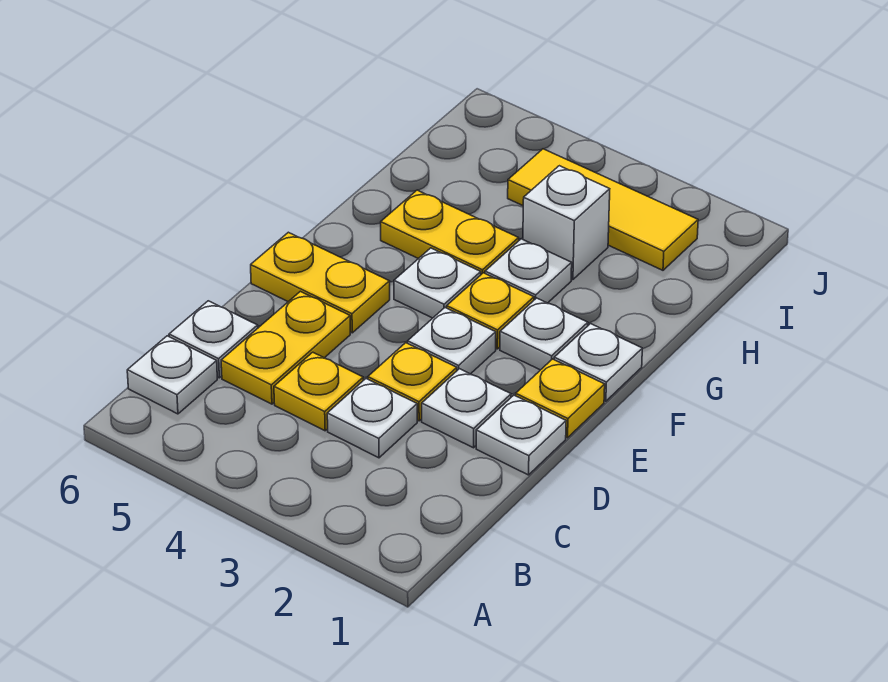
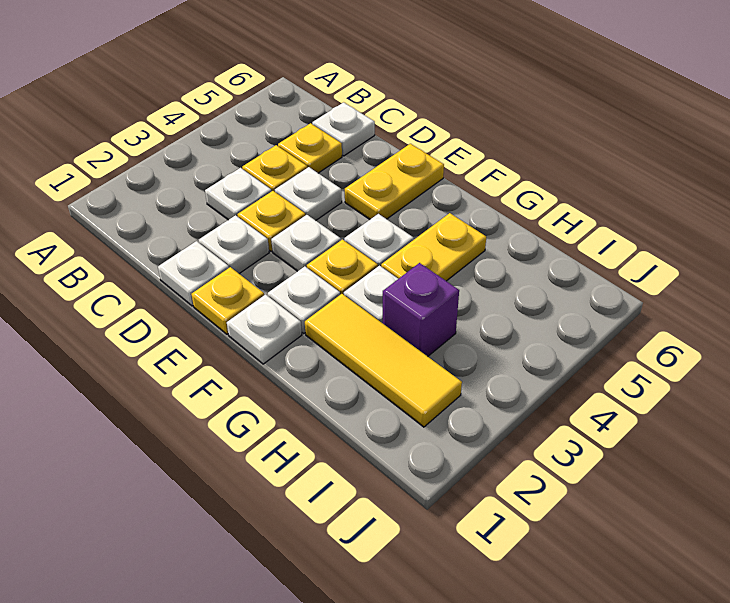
white plate B6 level 1 -> white plate D4 level 1
yellow plate C5:D5 level 1 -> yellow plate C5 level 1
white brick H3 level 1 -> purple brick H3 level 1
yellow tile I2:I4 level 1 -> yellow tile G2:I2 level 1

